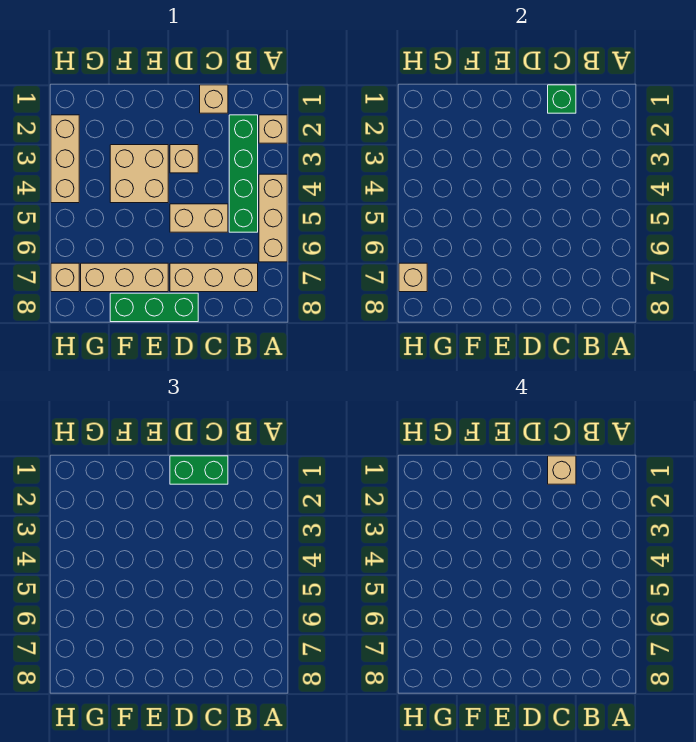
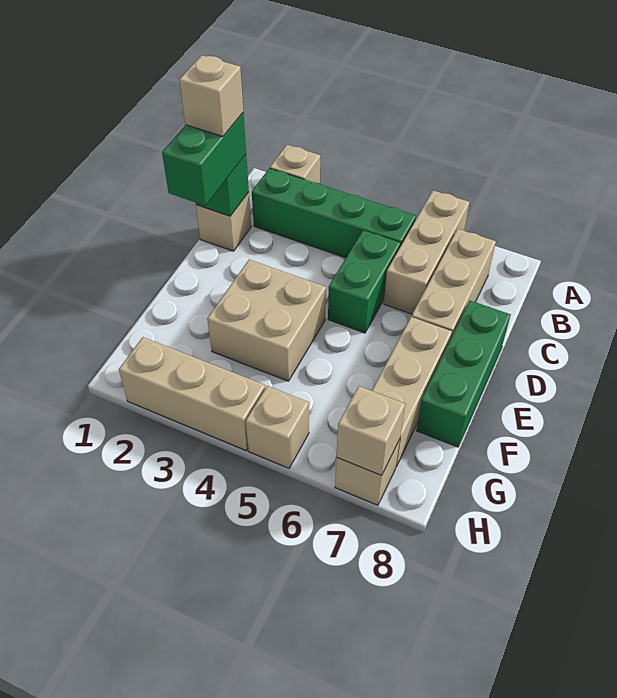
tan brick A4:A6 level 1 -> tan brick A6:C6 level 1
tan brick C5:D5 level 1 -> green brick C5:D5 level 1
tan brick D3 level 1 -> tan brick H5 level 1

